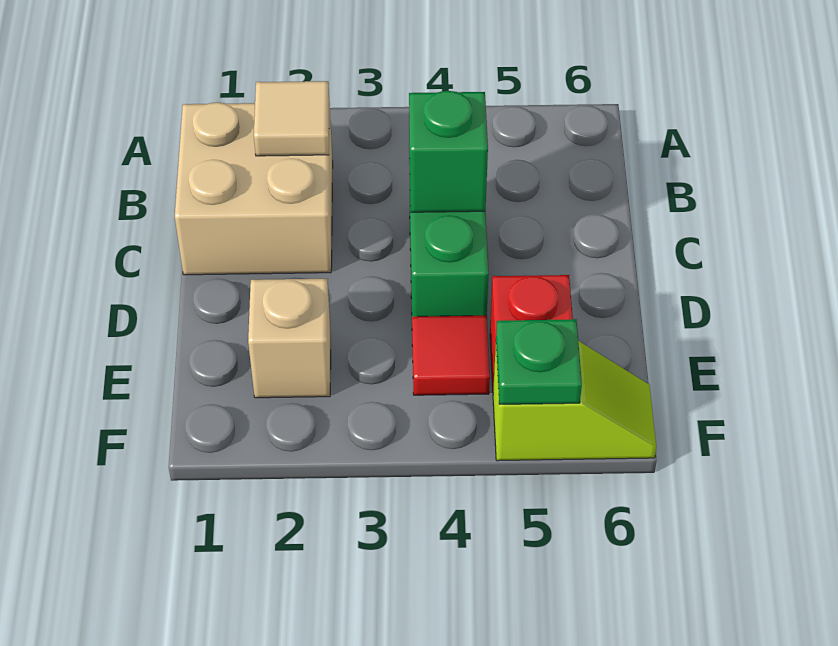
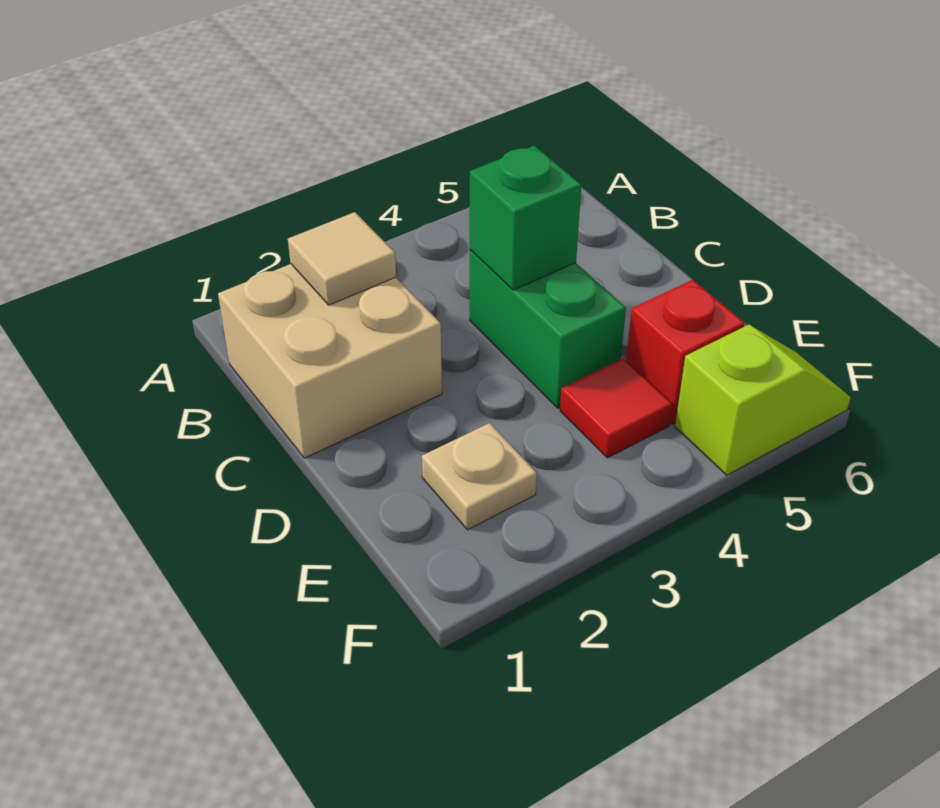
tan brick E2 level 1 -> tan plate E2 level 1
green plate F5 level 2 -> none

